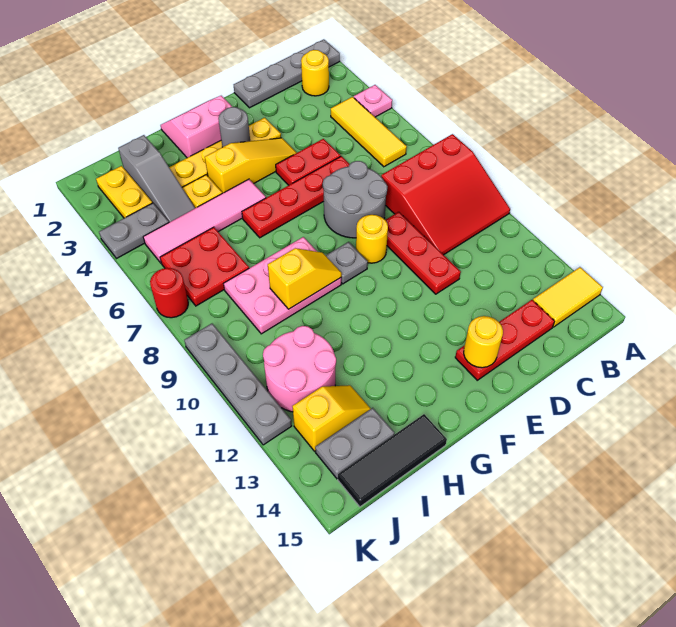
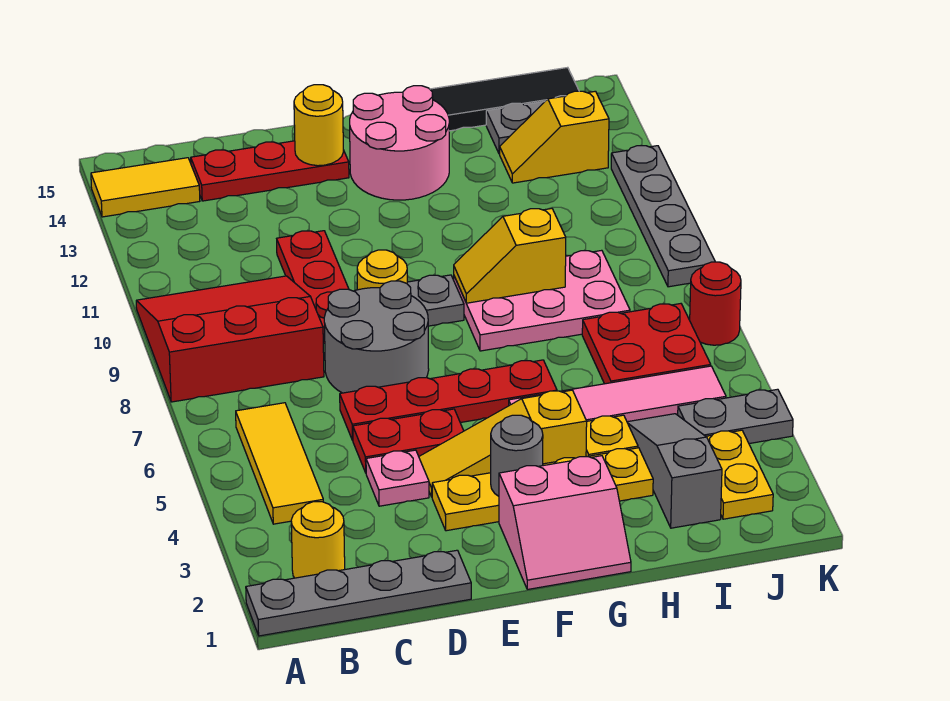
pink plate A4 level 1 -> pink plate D4 level 1
pink round brick I11:J12 level 1 -> pink round brick F13:G14 level 1

